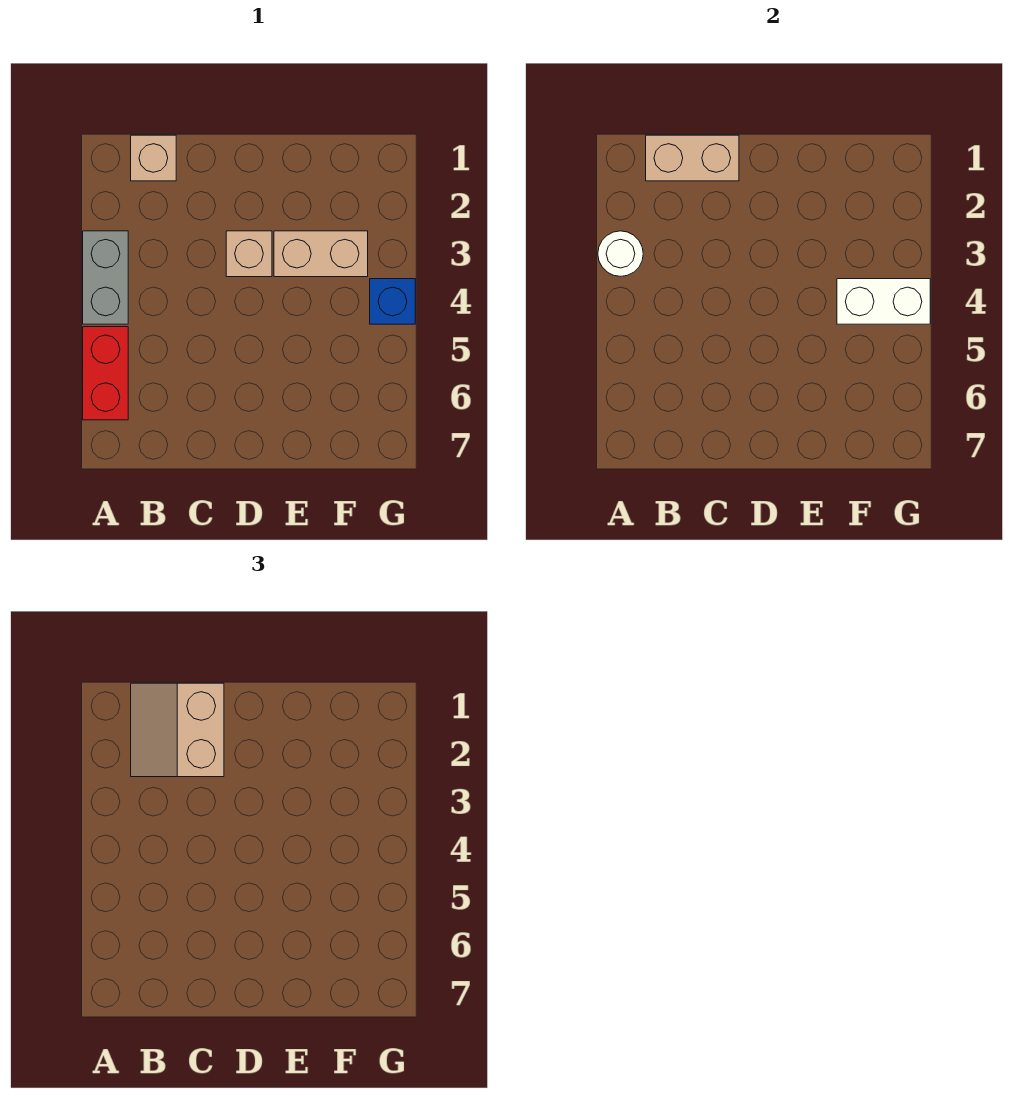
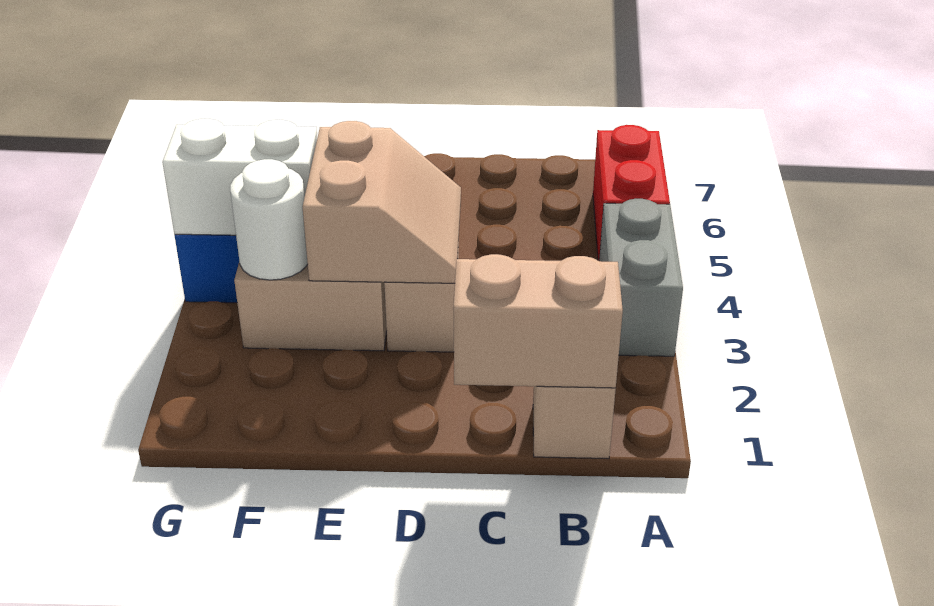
white round brick A3 level 2 -> white round brick F3 level 2
tan slope B1:C2 level 3 top C -> tan slope D3:E4 level 2 top E

